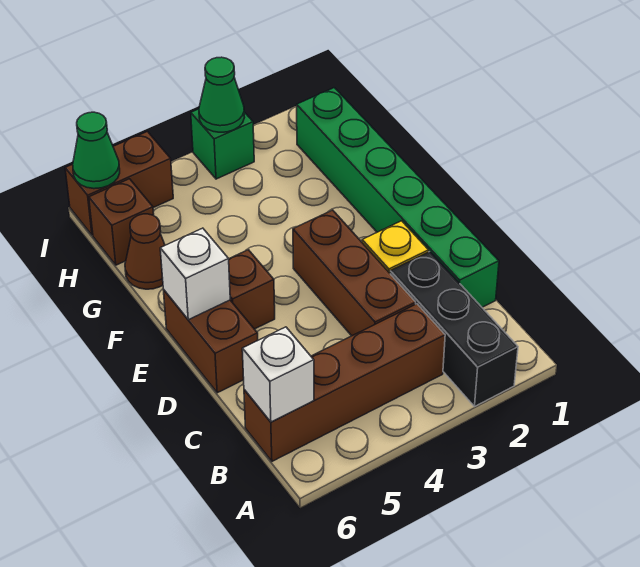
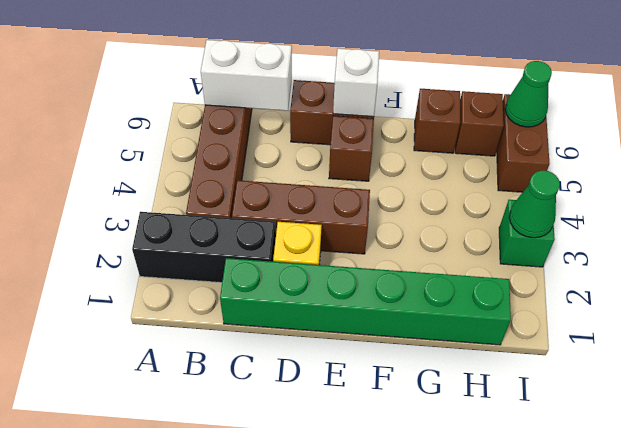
white brick B6 level 2 -> white brick B6:C6 level 2
brown cone G6 level 1 -> brown brick G6 level 1

